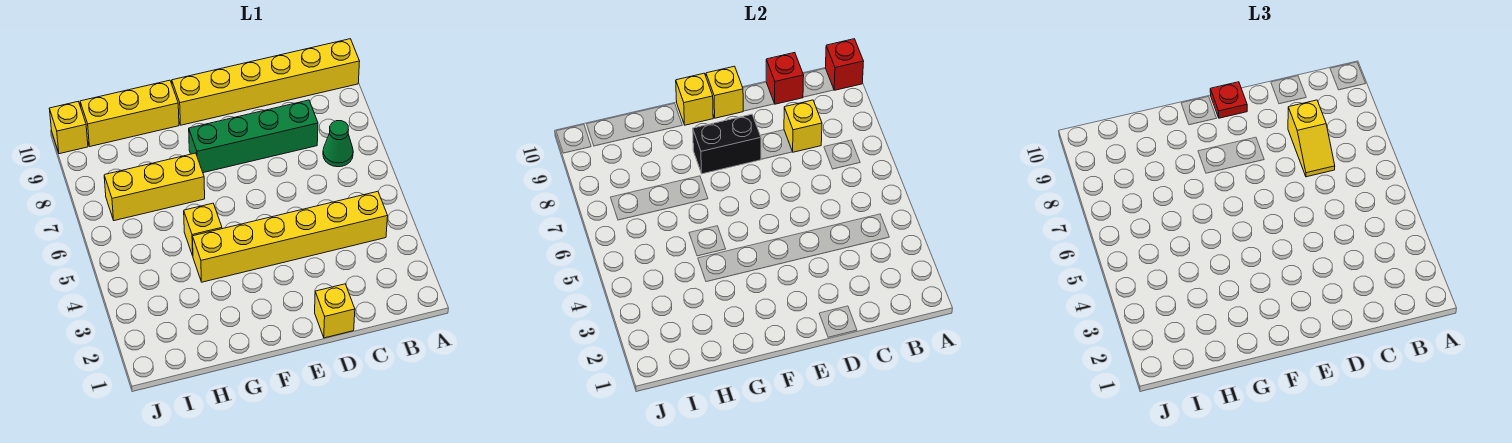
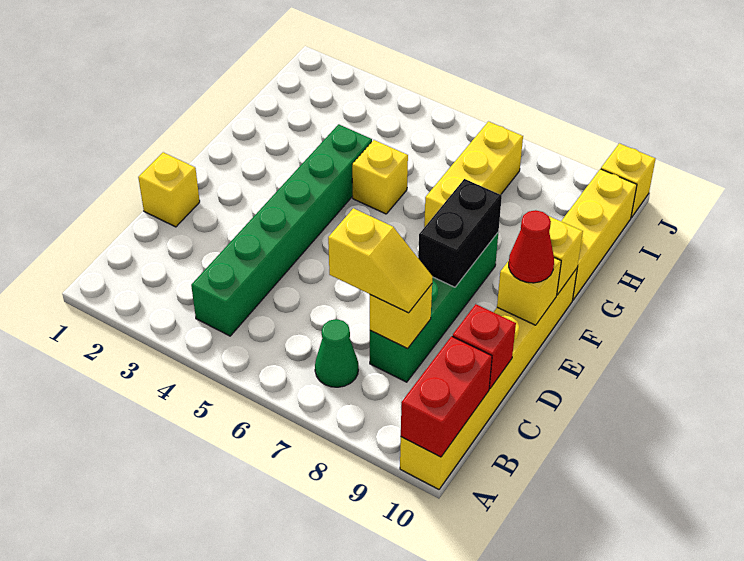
red brick A10 level 2 -> red brick A10:B10 level 2
yellow brick B4:G4 level 1 -> green brick B4:G4 level 1
yellow slope C7:C8 level 3 top 8 -> yellow slope C7:C8 level 3 top 7
red plate E10 level 3 -> red cone E10 level 3

